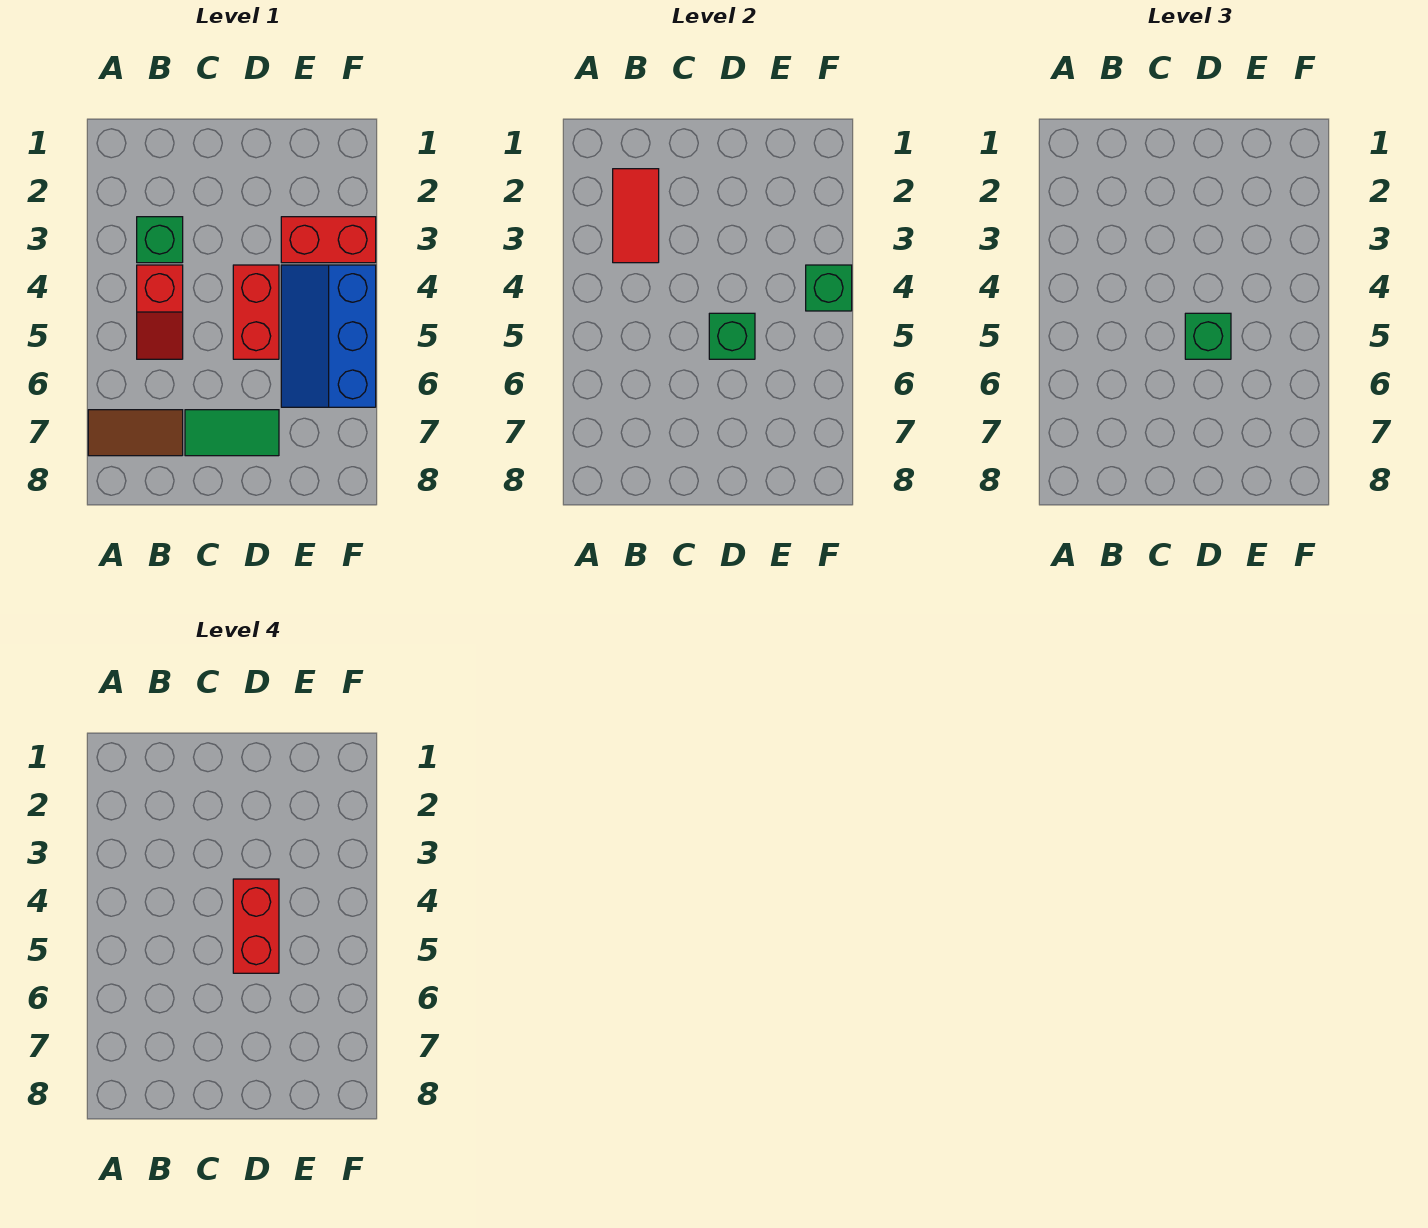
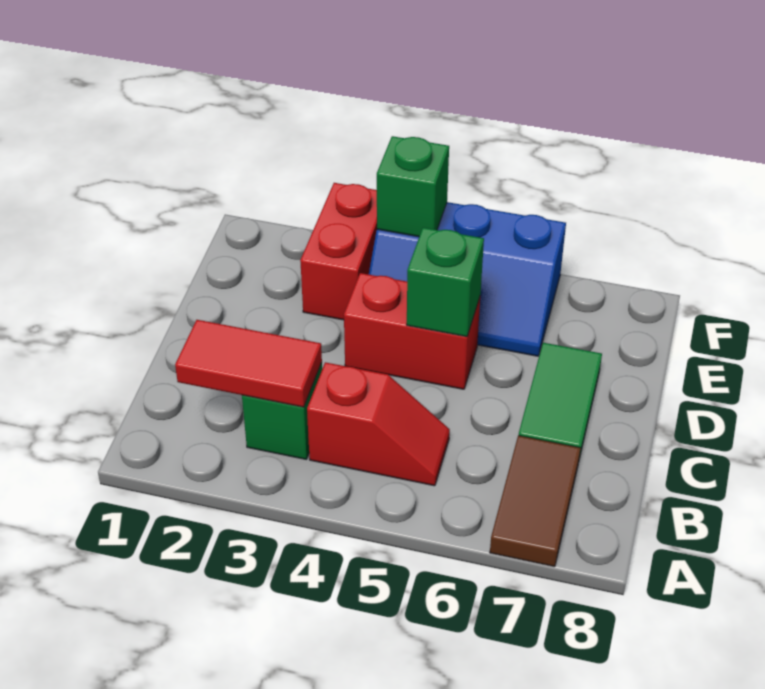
red brick D4:D5 level 4 -> none
green brick D5 level 3 -> none

